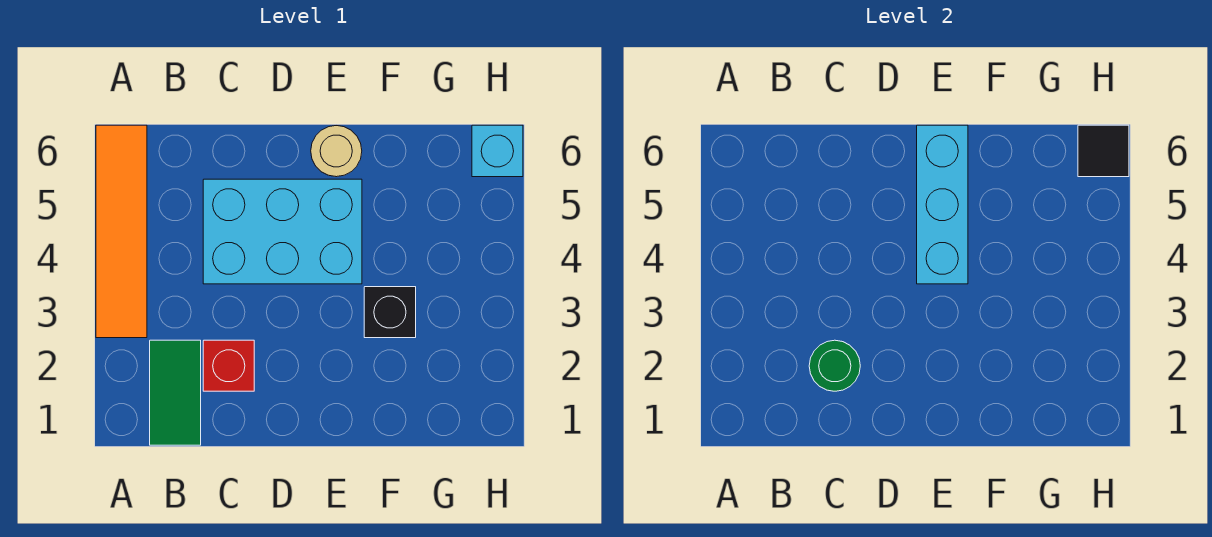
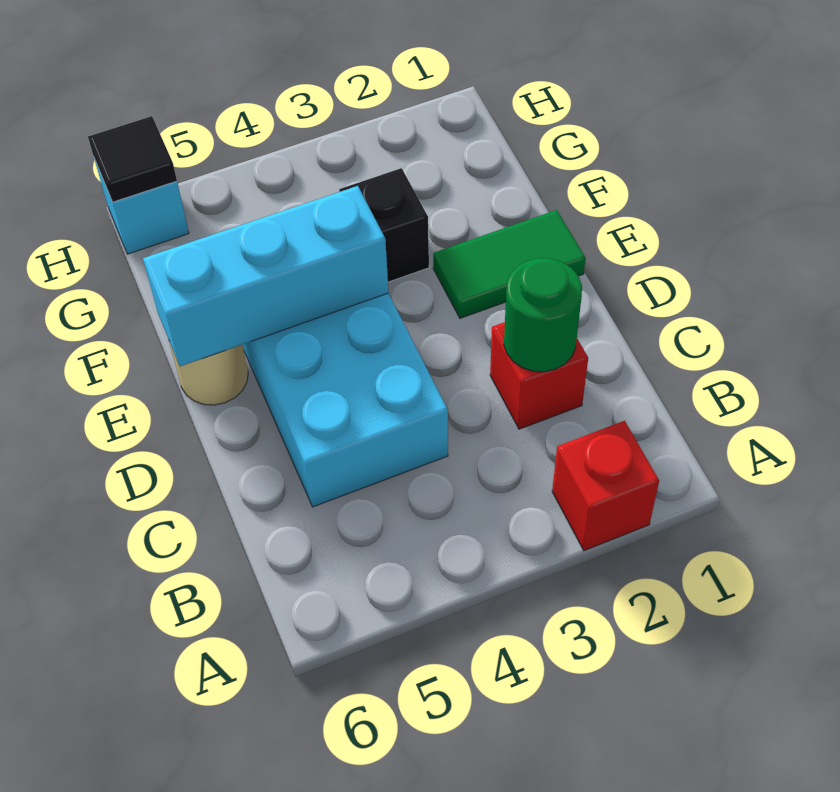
none -> red brick A2 level 1
orange tile A3:A6 level 1 -> none
green tile B1:B2 level 1 -> green tile E1:E2 level 1

